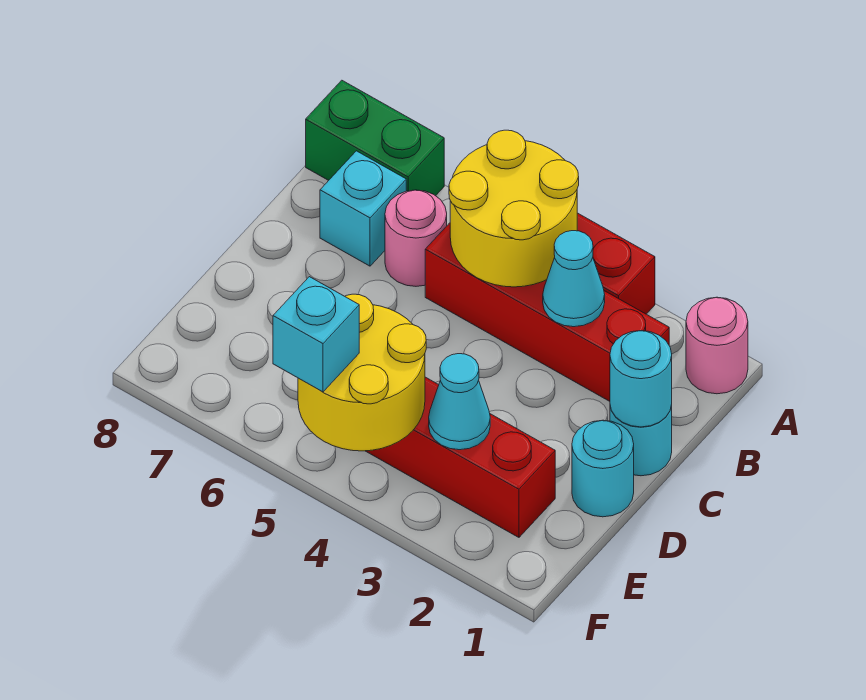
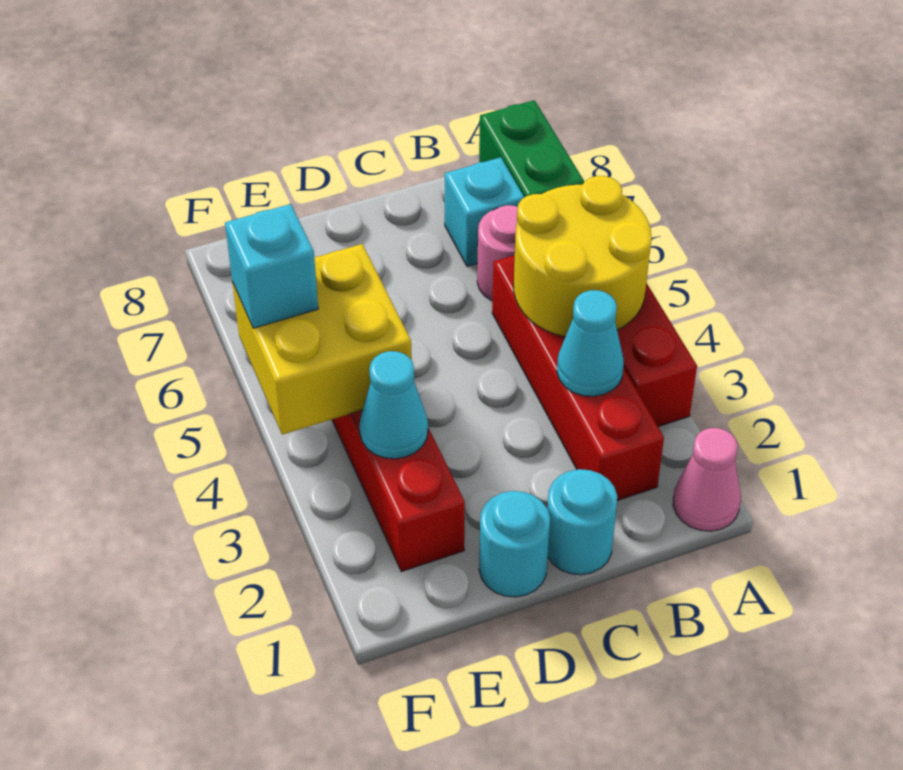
pink round brick A1 level 1 -> pink cone A1 level 1
cyan round brick C1 level 2 -> none
yellow round brick E4:F5 level 2 -> yellow brick E4:F5 level 2

